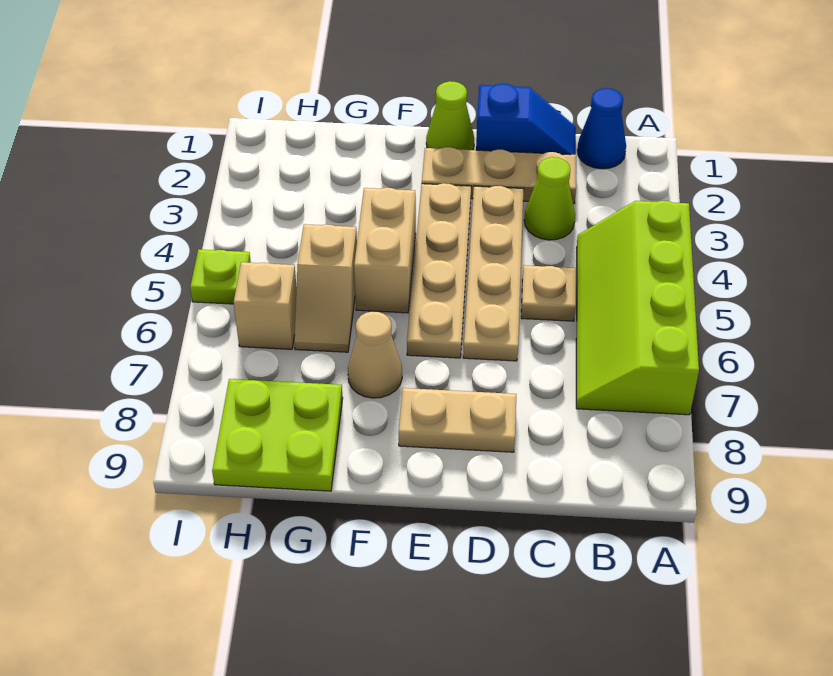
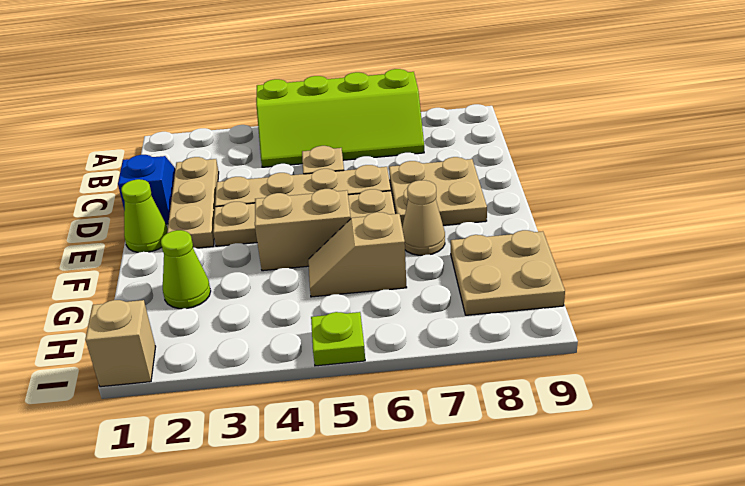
blue cone B1 level 1 -> none
lime cone C3 level 1 -> lime cone G2 level 1
tan plate D8:E8 level 1 -> tan plate D7:E8 level 1
tan slope G5:G6 level 1 top 5 -> tan slope G5:G6 level 1 top 6
lime plate G8:H9 level 1 -> tan plate G8:H9 level 1
tan brick H6 level 1 -> tan brick I1 level 1

